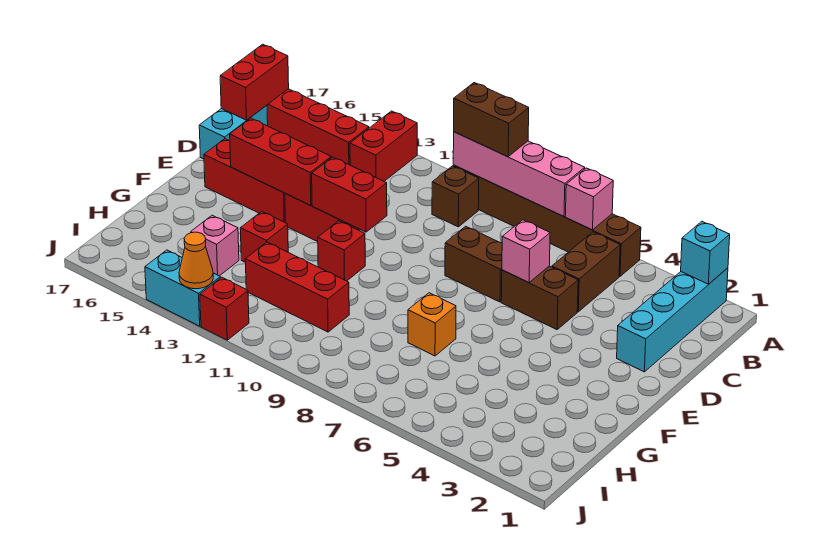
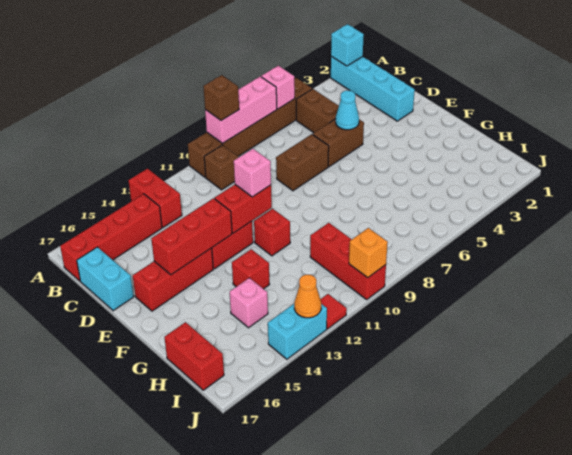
pink brick A7:A10 level 2 -> pink brick A7:A9 level 2
brown brick A9:A10 level 3 -> brown brick A9 level 3
red brick B17:C17 level 2 -> red brick H17:I17 level 1
none -> cyan cone D5 level 2
pink brick D6 level 2 -> pink brick E11 level 3
orange brick G7 level 1 -> orange brick J10 level 2
red brick H10:H12 level 1 -> red brick H10:J10 level 1
red brick J12 level 1 -> red tile J12 level 1

